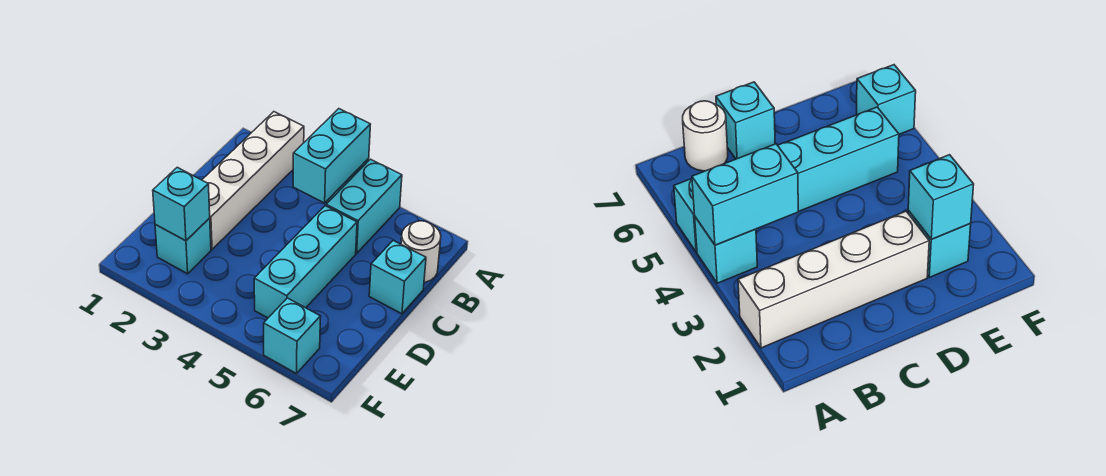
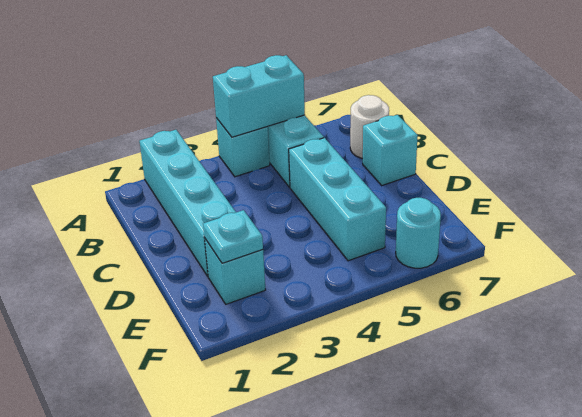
white brick A2:D2 level 1 -> cyan brick A2:D2 level 1
cyan brick A4:B4 level 2 -> cyan brick A4:A5 level 2
cyan brick E2 level 2 -> cyan plate E2 level 2
cyan brick F6 level 1 -> cyan round brick F6 level 1

